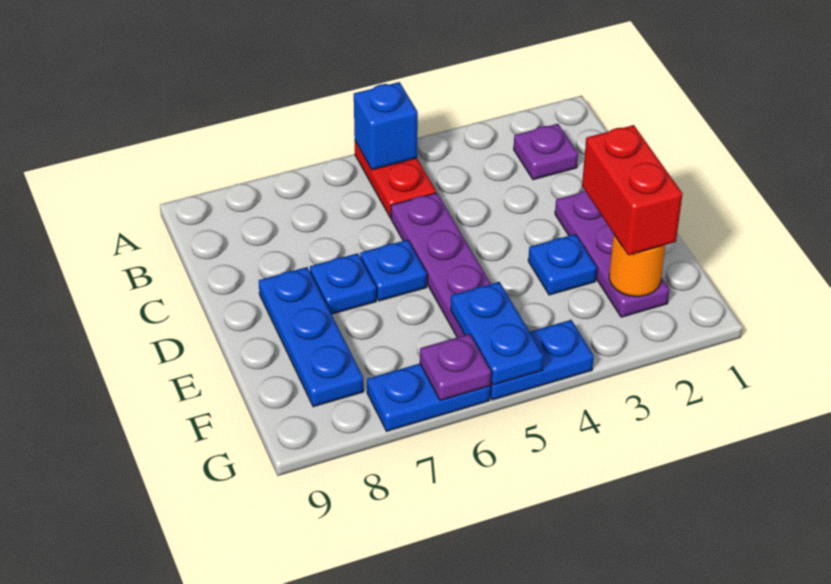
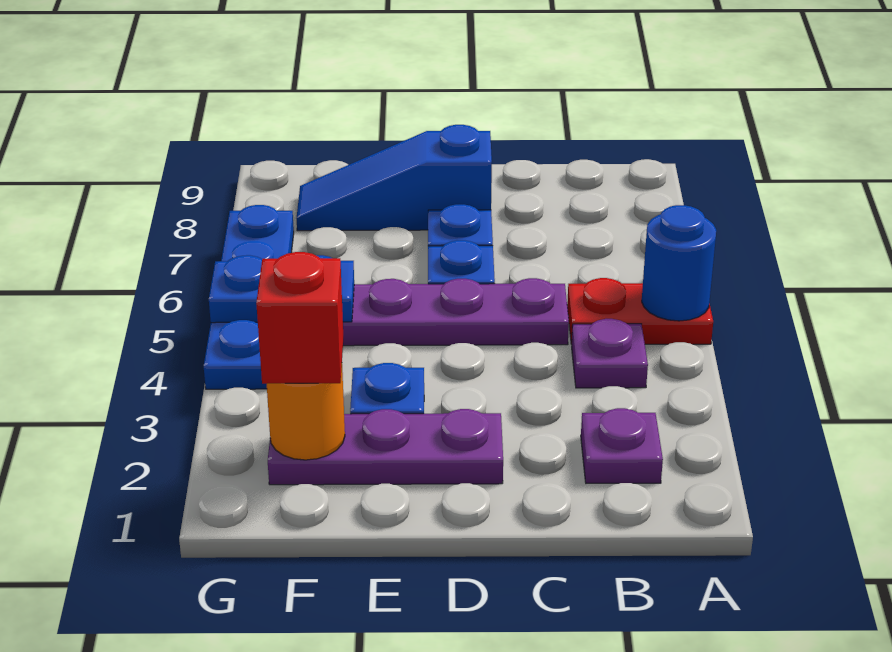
blue brick A5 level 2 -> blue round brick A5 level 2
blue plate D8:F8 level 1 -> blue slope D8:F8 level 1 top D
red brick E2:F2 level 3 -> red brick F2 level 3
purple plate G6 level 2 -> purple plate B4 level 1

